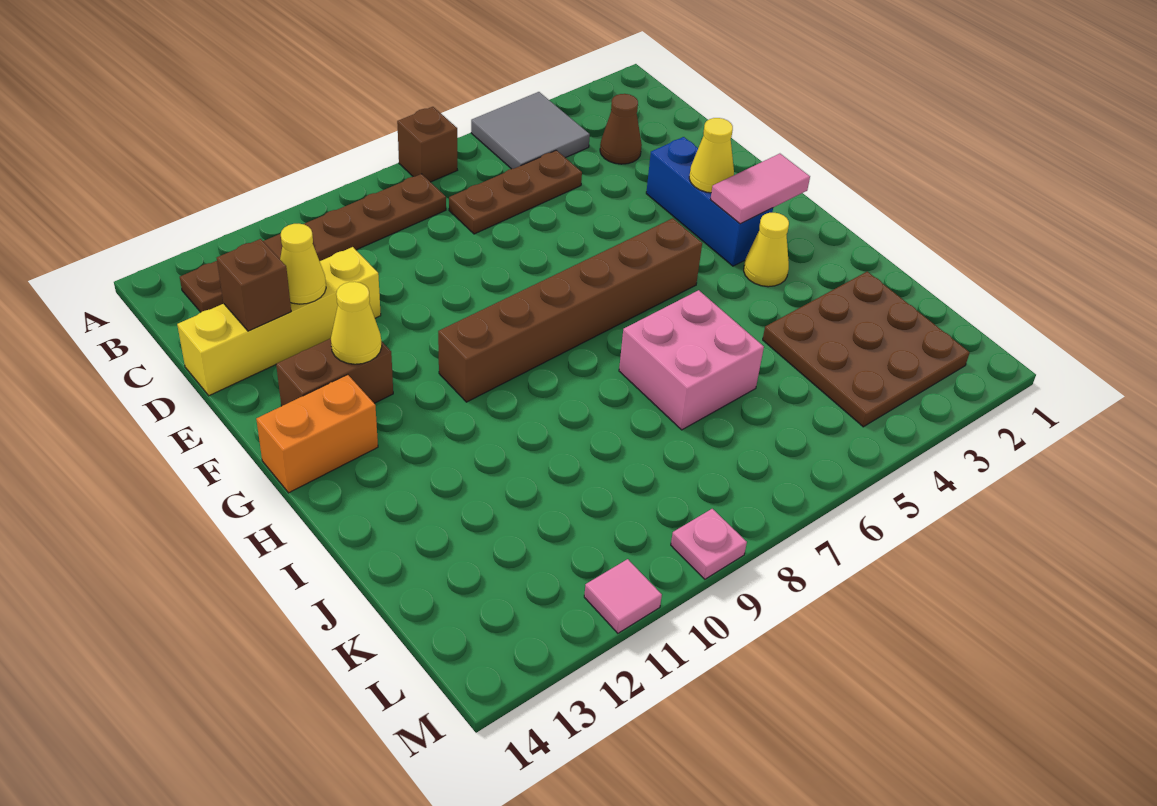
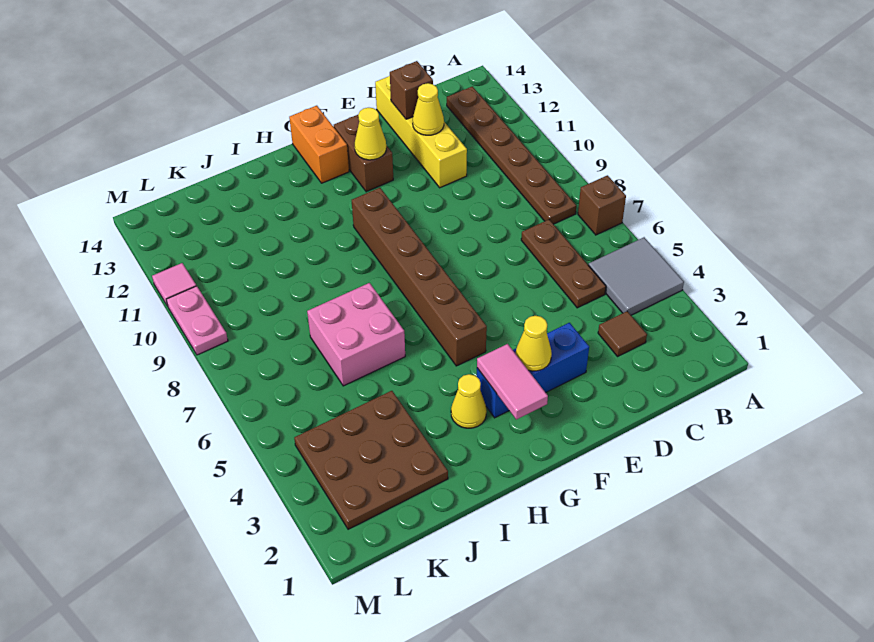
brown cone C3 level 1 -> brown tile C3 level 1
pink plate M9 level 1 -> pink plate M9:M10 level 1

